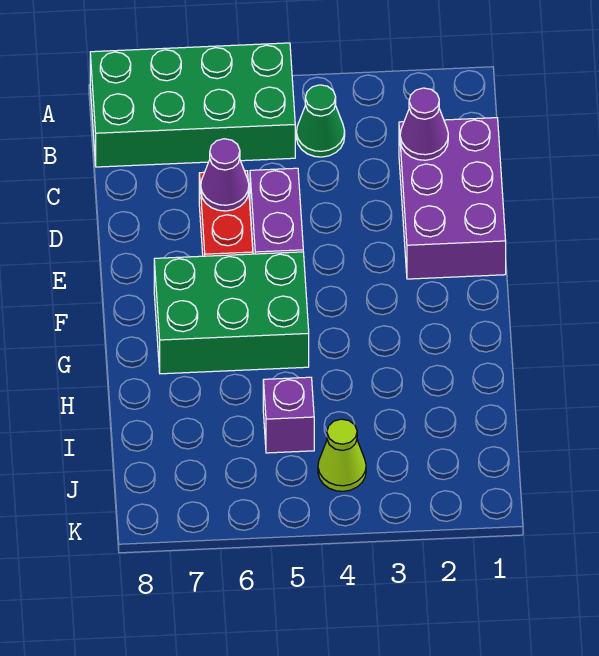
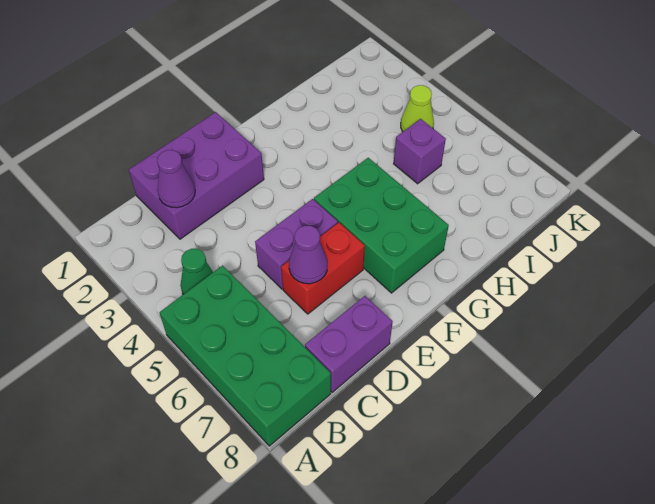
none -> purple brick C8:D8 level 1

